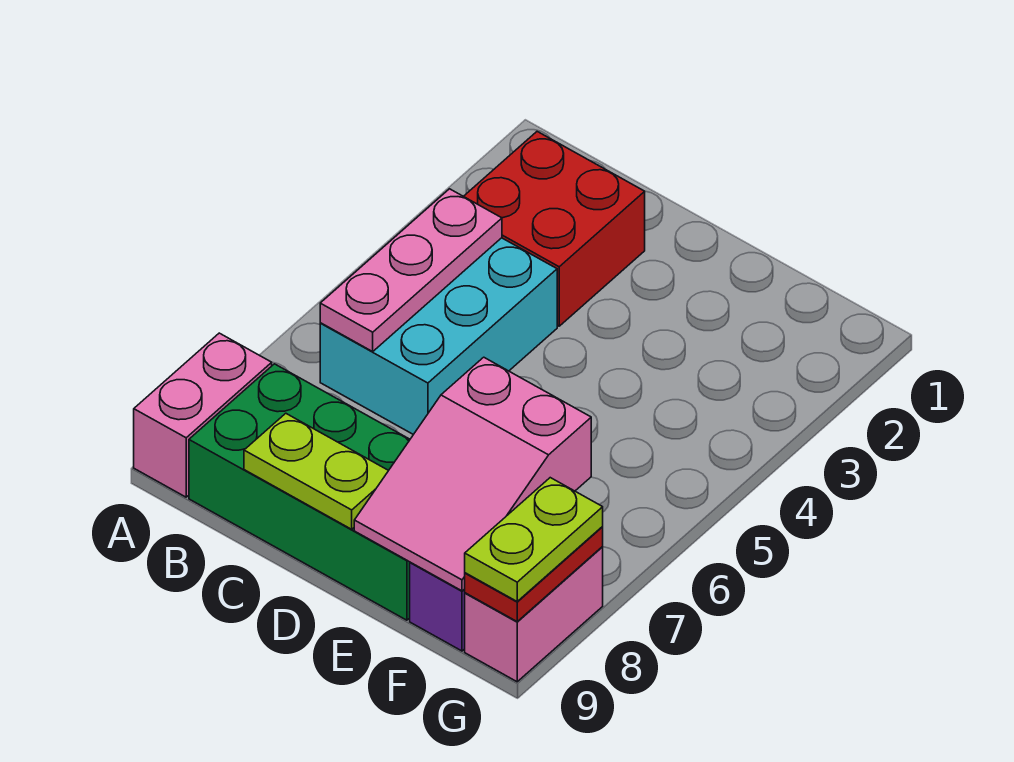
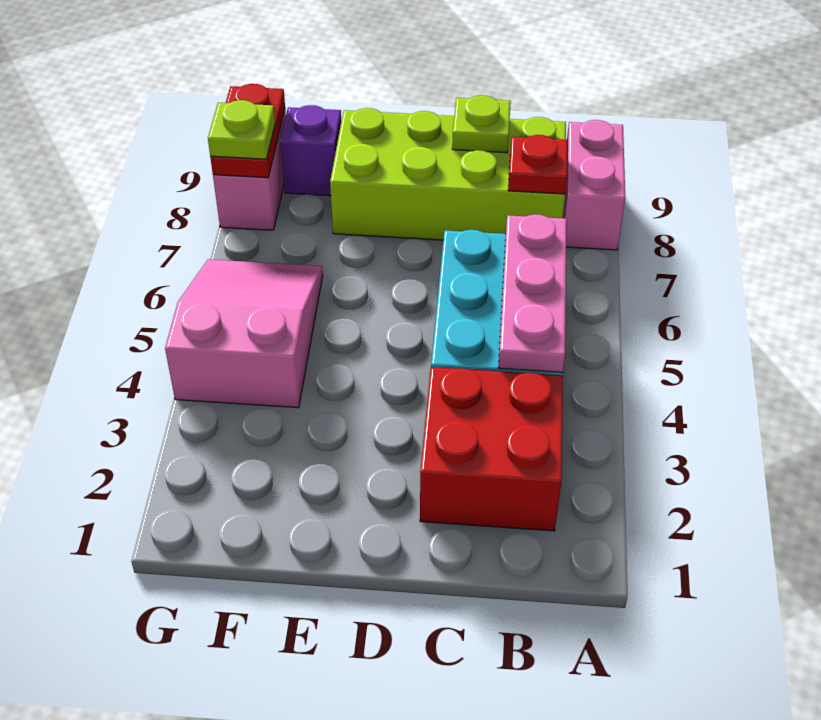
green brick B8:E9 level 1 -> lime brick B8:E9 level 1
none -> red plate B8 level 2
lime plate C9:D9 level 2 -> lime plate C9 level 2
pink slope E7:F9 level 2 top 7 -> pink slope F4:G6 level 1 top 4
lime plate G8:G9 level 3 -> lime plate G8 level 3

